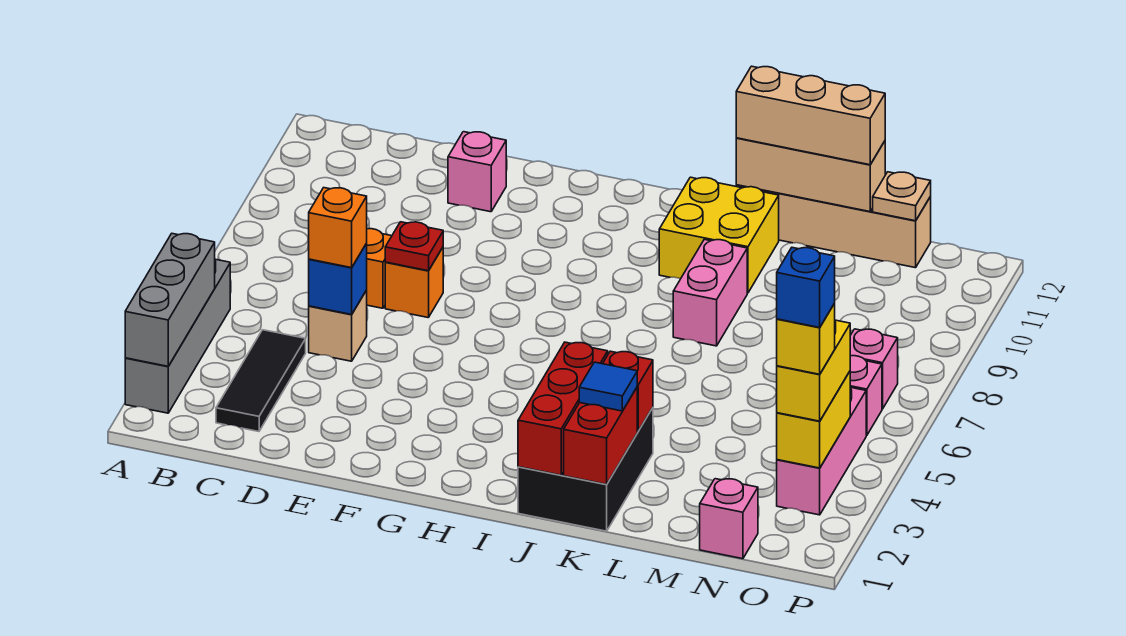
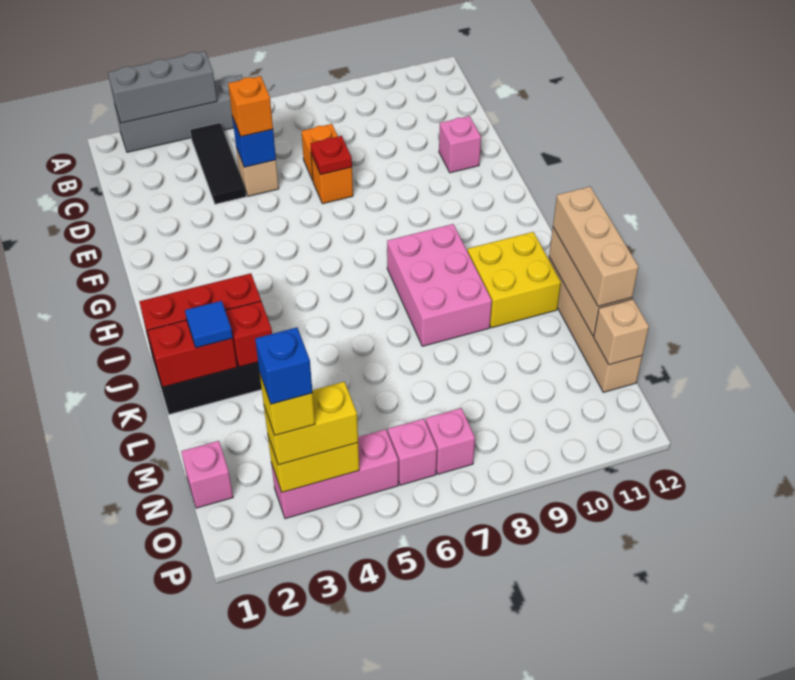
black tile C2:C4 level 1 -> black tile B4:D4 level 1
pink brick K8:K9 level 1 -> pink brick I8:K9 level 1
tan plate N12 level 2 -> tan brick N12 level 2

